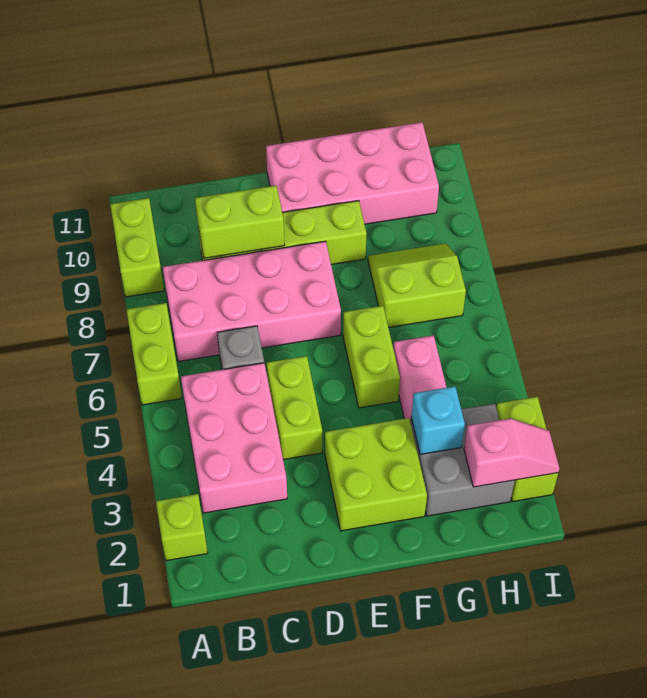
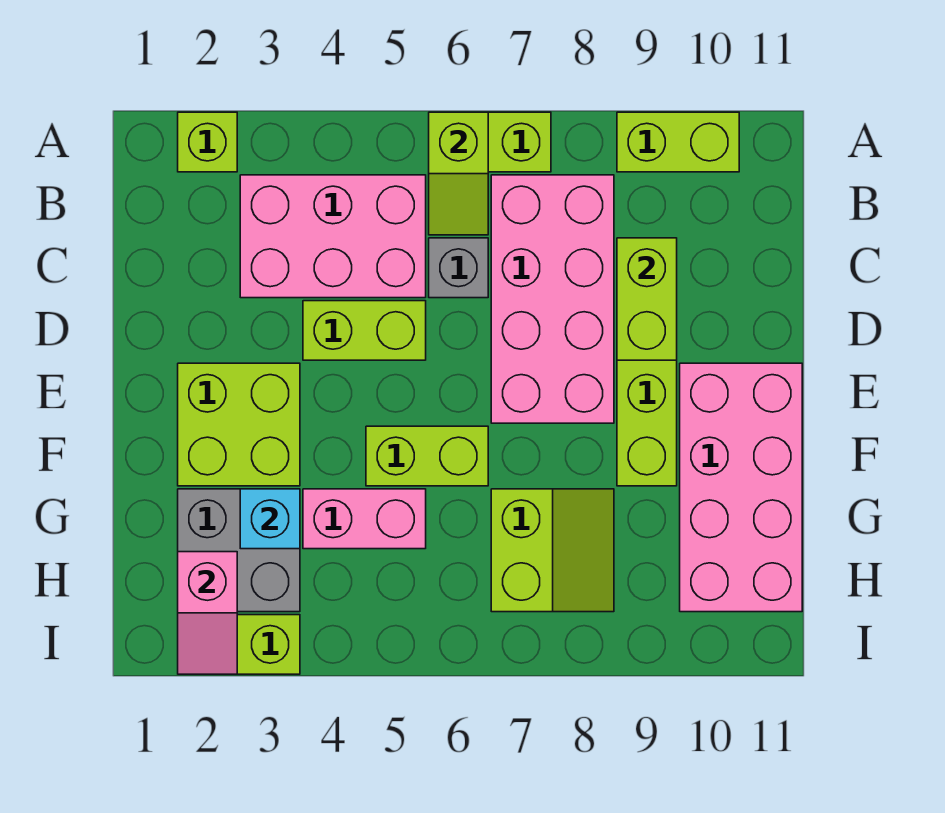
none -> lime slope A6:B6 level 2 top A

